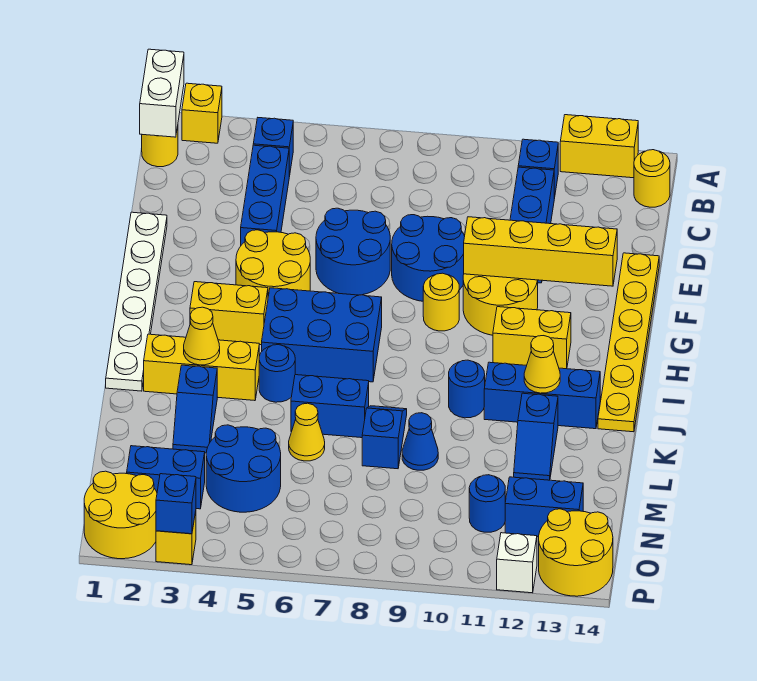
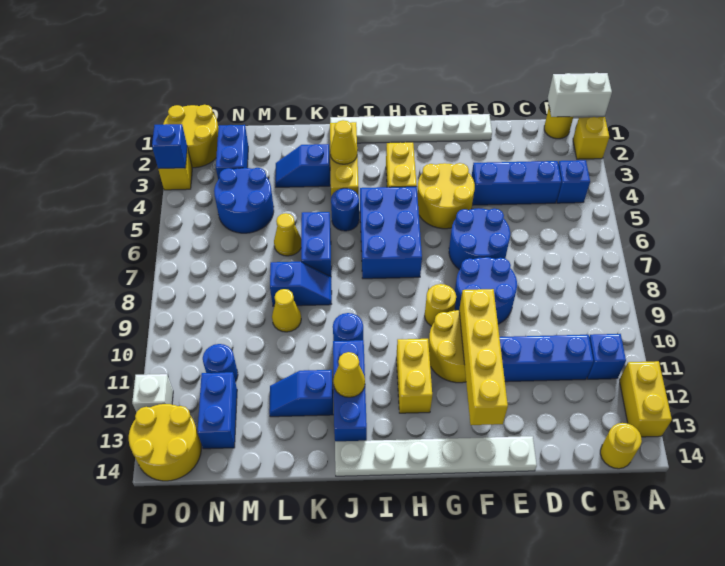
yellow plate E14:J14 level 1 -> white plate E14:J14 level 1
blue cone L9 level 1 -> yellow cone L9 level 1

